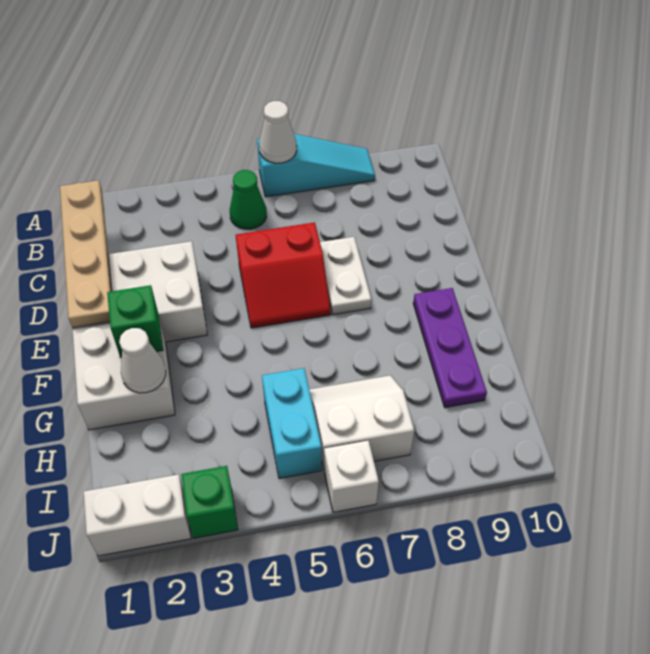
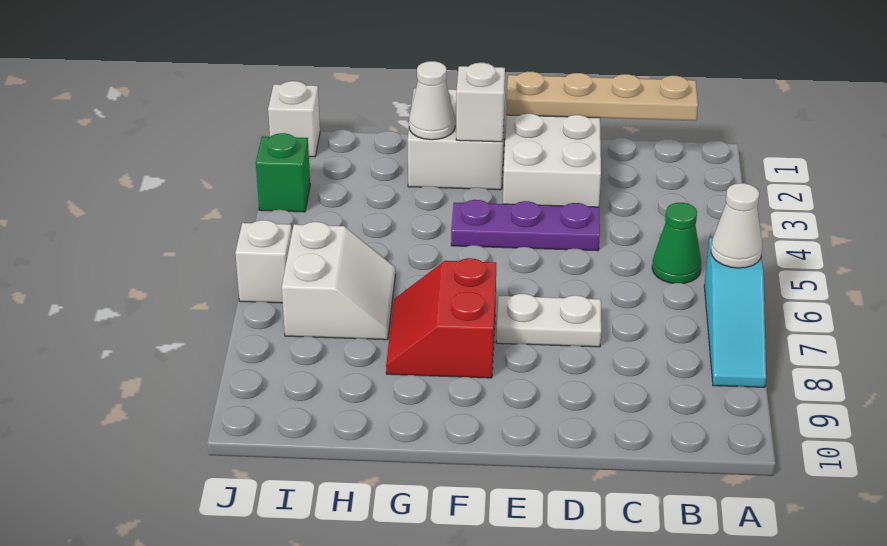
red slope D5:E6 level 1 top D -> red slope F7:G8 level 1 top F
green brick F2 level 2 -> white brick F2 level 2
purple plate F9:H9 level 1 -> purple plate D4:F4 level 1
cyan brick H5:I5 level 1 -> none
white brick J1:J2 level 1 -> white brick J1 level 1

